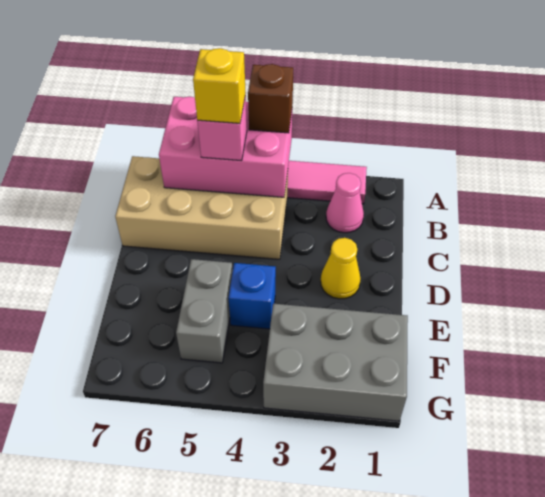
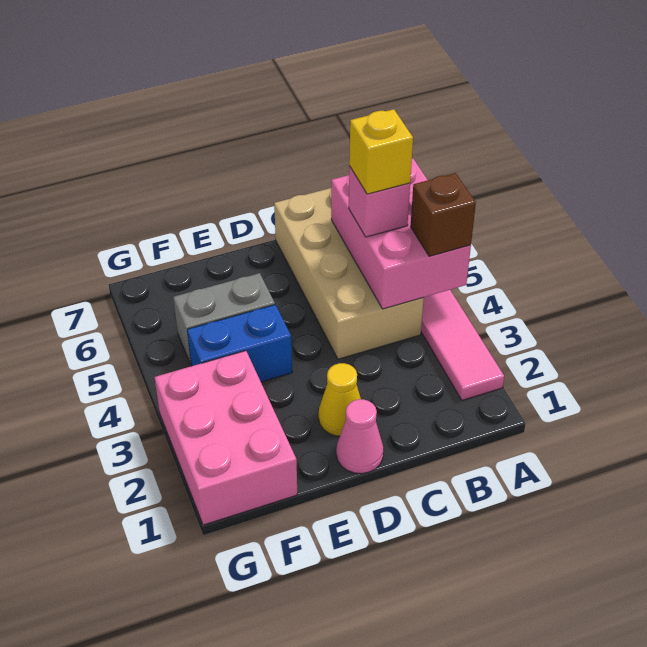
pink cone B2 level 1 -> pink cone D1 level 1
blue brick E4 level 1 -> blue brick E4:F4 level 1
grey brick F1:G3 level 1 -> pink brick F1:G3 level 1

